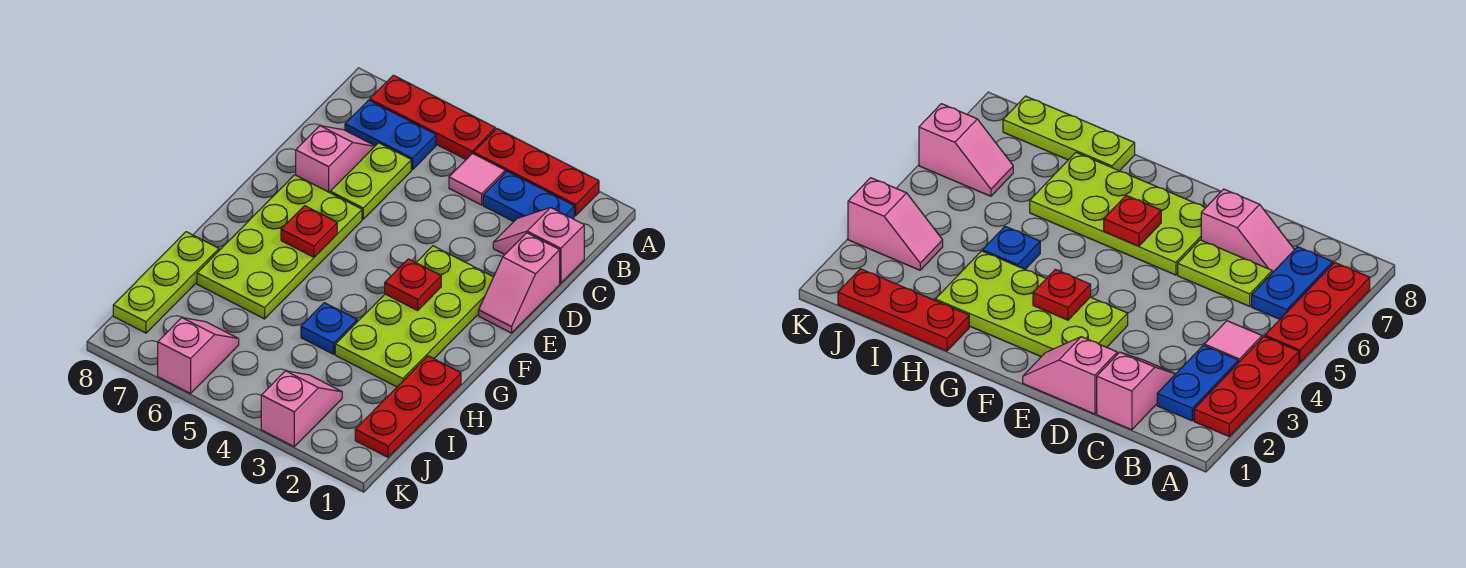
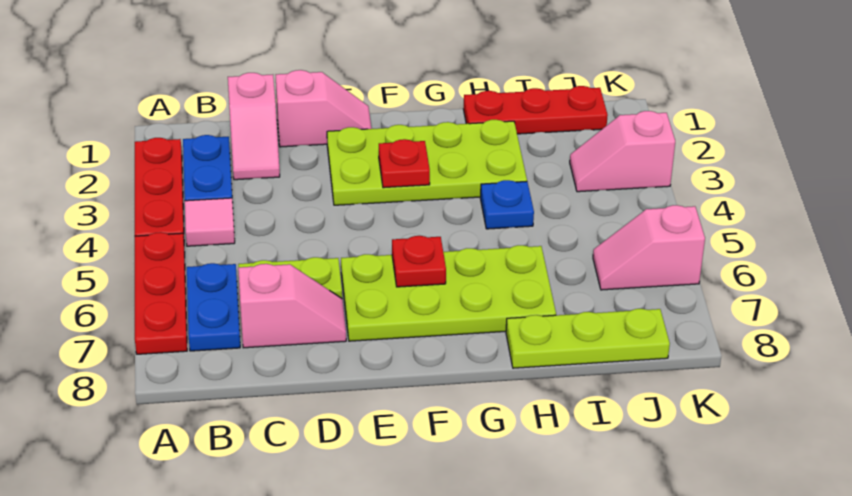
pink slope C7:D7 level 1 top D -> pink slope C7:D7 level 1 top C

